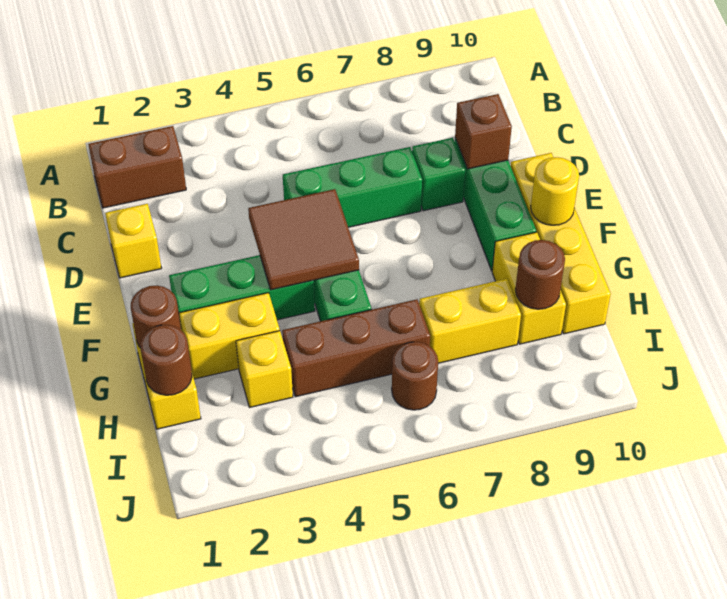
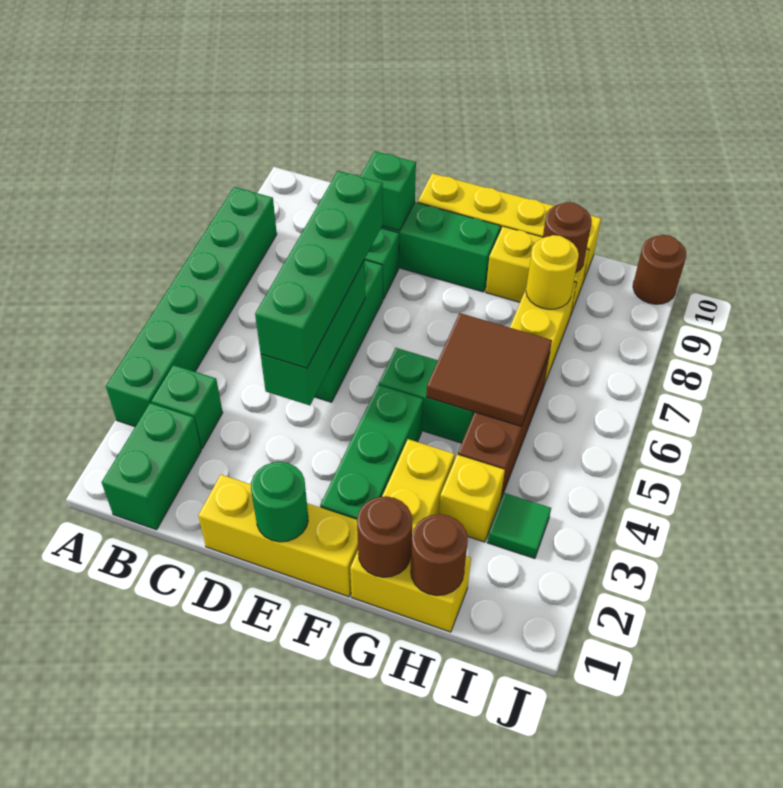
none -> green brick A3:A8 level 1
brown brick B1:B2 level 1 -> green brick B1:B2 level 1
none -> green brick B3 level 1
yellow brick D1 level 1 -> yellow brick D1:F1 level 1
none -> green brick D4:D6 level 2
none -> green brick D4:D7 level 3
brown brick D9 level 2 -> green brick D9 level 2
none -> green round brick E1 level 2
brown tile E4:F5 level 2 -> brown tile G5:H6 level 2
yellow round brick F10 level 2 -> yellow round brick H8 level 2
none -> green tile I3 level 1
brown round brick I6 level 1 -> brown round brick J10 level 1

